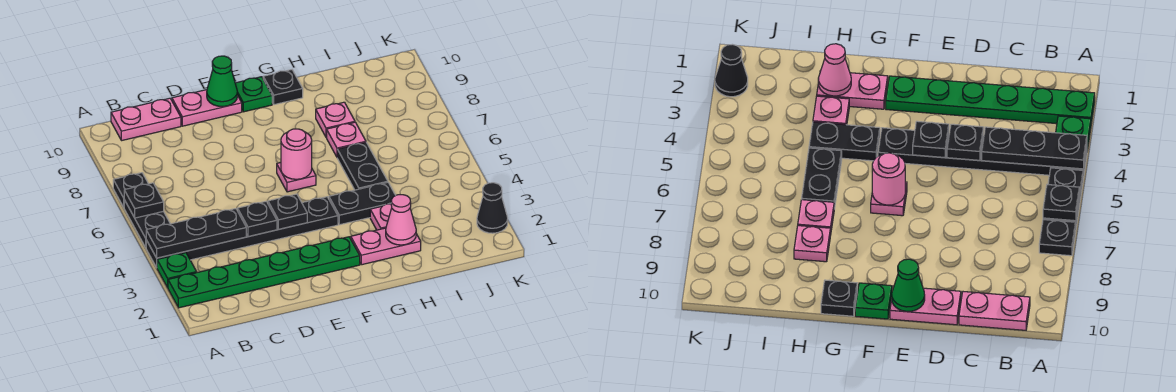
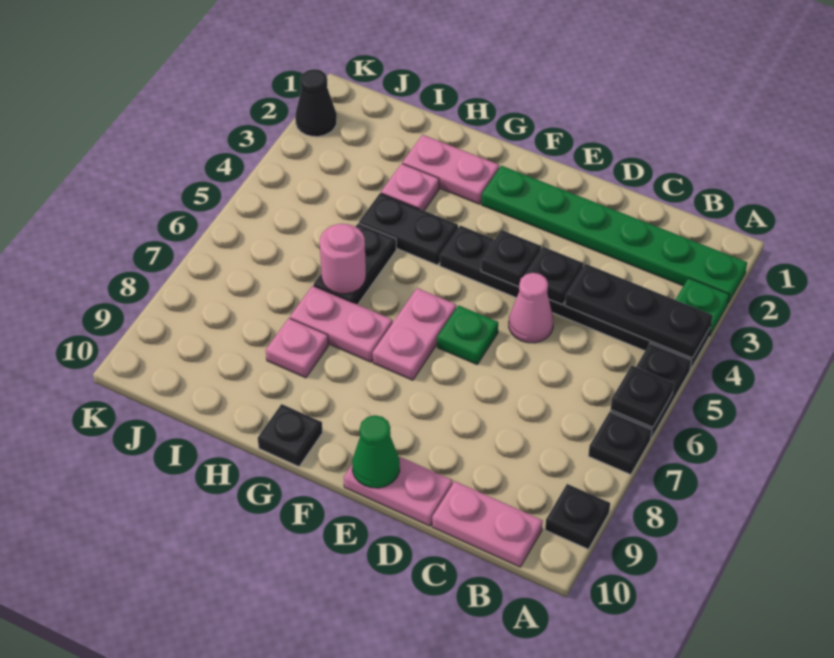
none -> black plate A9 level 1
pink plate F6 level 1 -> pink plate F6:F7 level 1
pink round brick F6 level 2 -> pink round brick H6 level 2
green plate F10 level 1 -> green plate E6 level 1
pink cone H2 level 2 -> pink cone D5 level 1
pink plate H7 level 1 -> pink plate G7:H7 level 1

